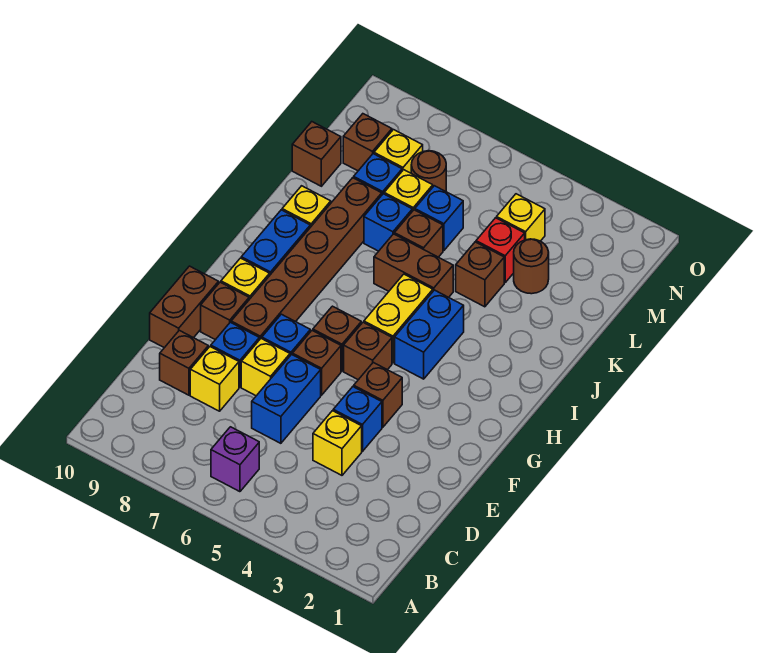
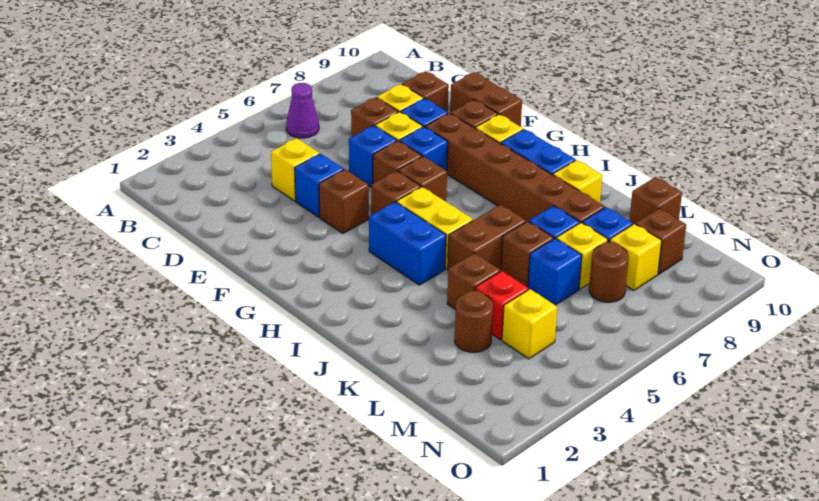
purple brick B6 level 1 -> purple cone B6 level 1
blue brick D6:E6 level 1 -> blue brick E6 level 1
none -> brown brick D7 level 1

